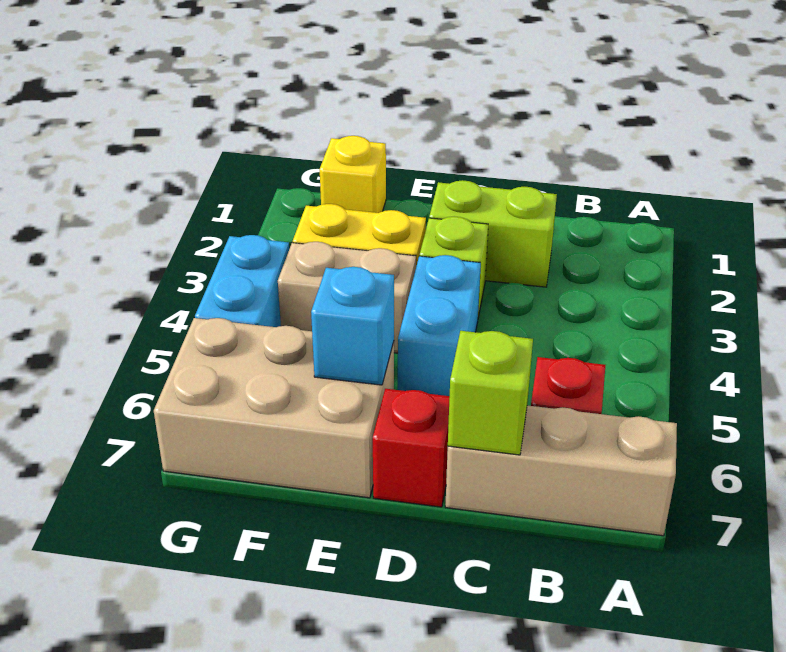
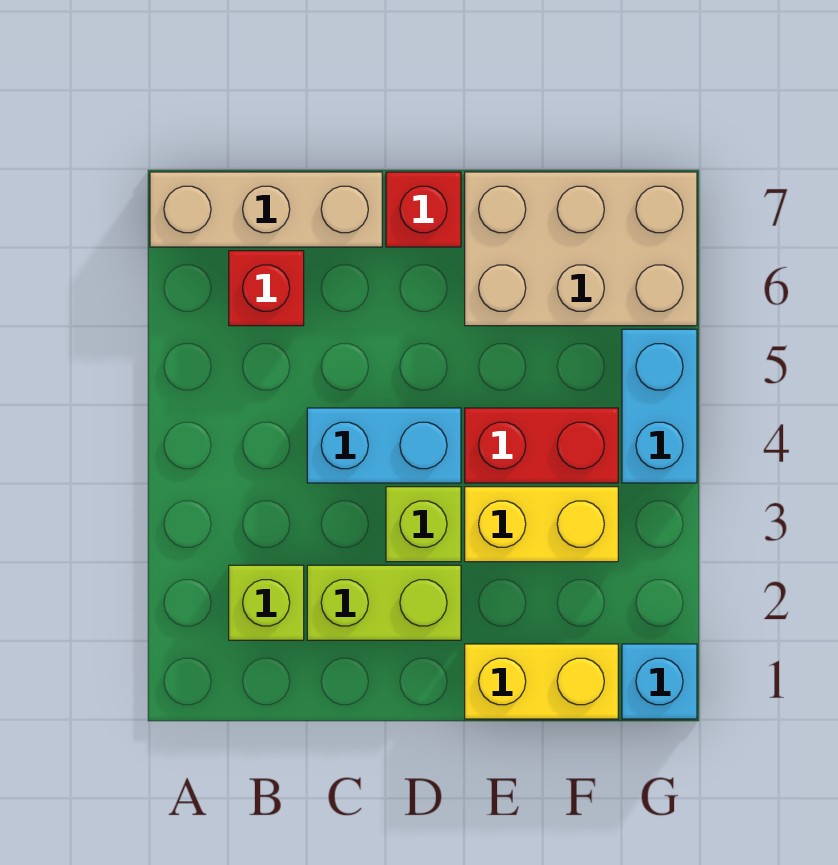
lime brick C7 level 2 -> lime brick B2 level 1
cyan brick D4:D5 level 1 -> cyan brick C4:D4 level 1
tan brick E4:F4 level 1 -> red brick E4:F4 level 1
cyan brick E6 level 2 -> cyan brick G1 level 1
yellow brick F1 level 1 -> yellow brick E1:F1 level 1

